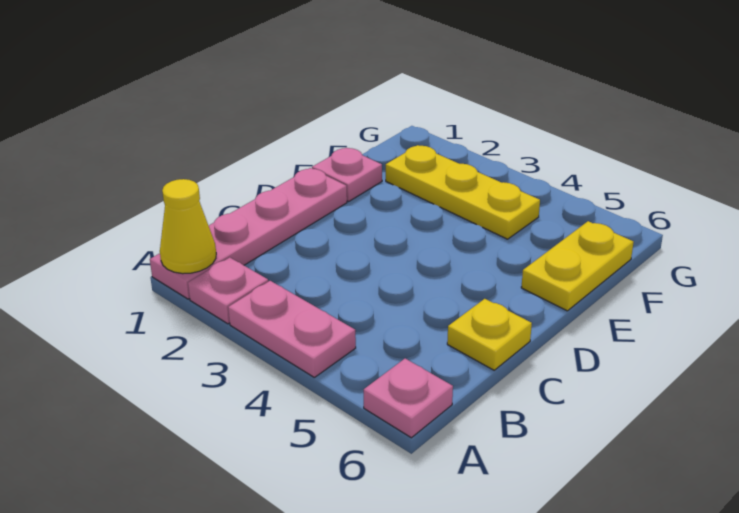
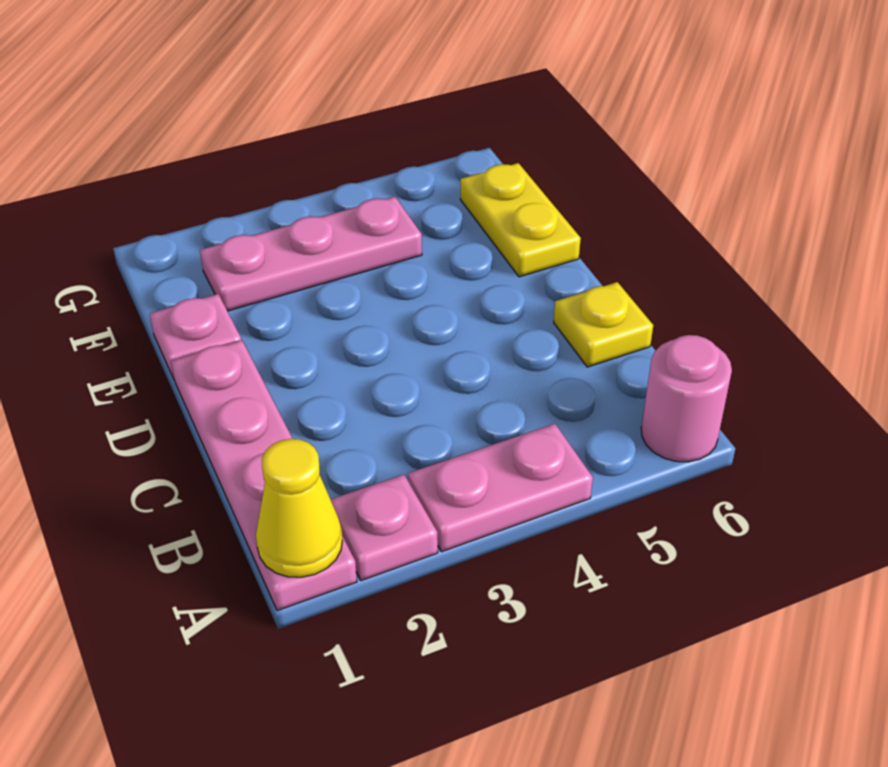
pink plate A6 level 1 -> pink round brick A6 level 1
yellow plate F2:F4 level 1 -> pink plate F2:F4 level 1

